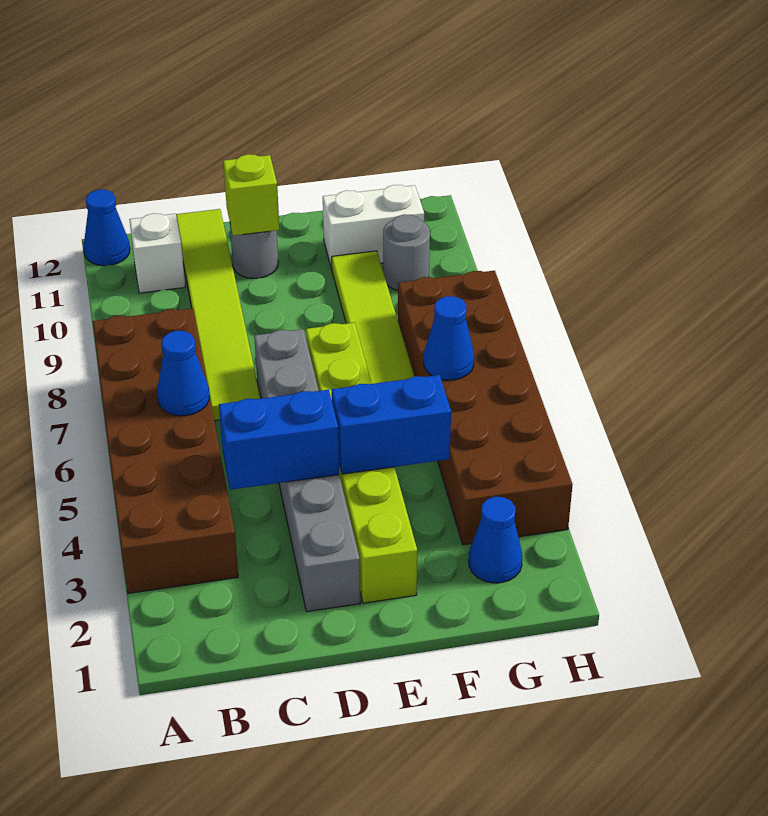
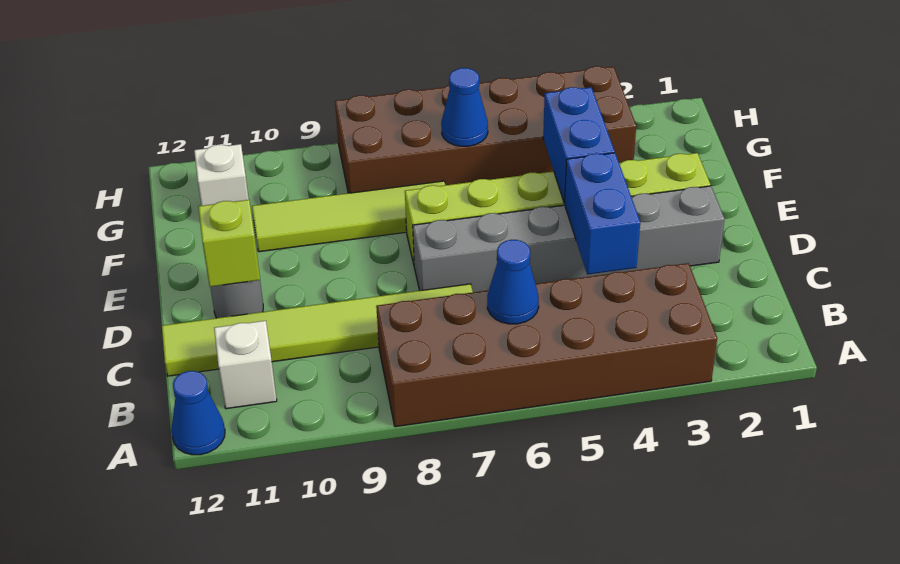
white brick F11:G11 level 1 -> white brick G11 level 1
blue cone G2 level 1 -> none
grey round brick G10 level 1 -> none

